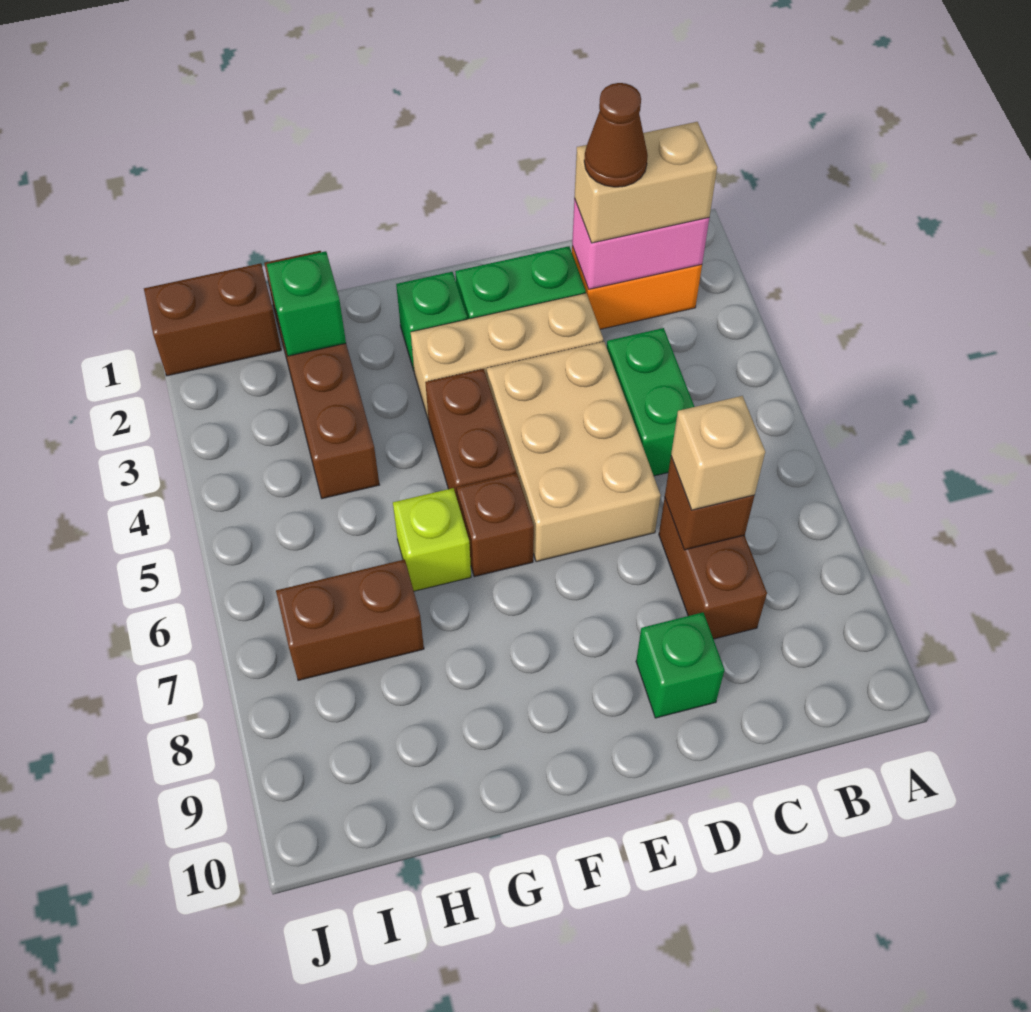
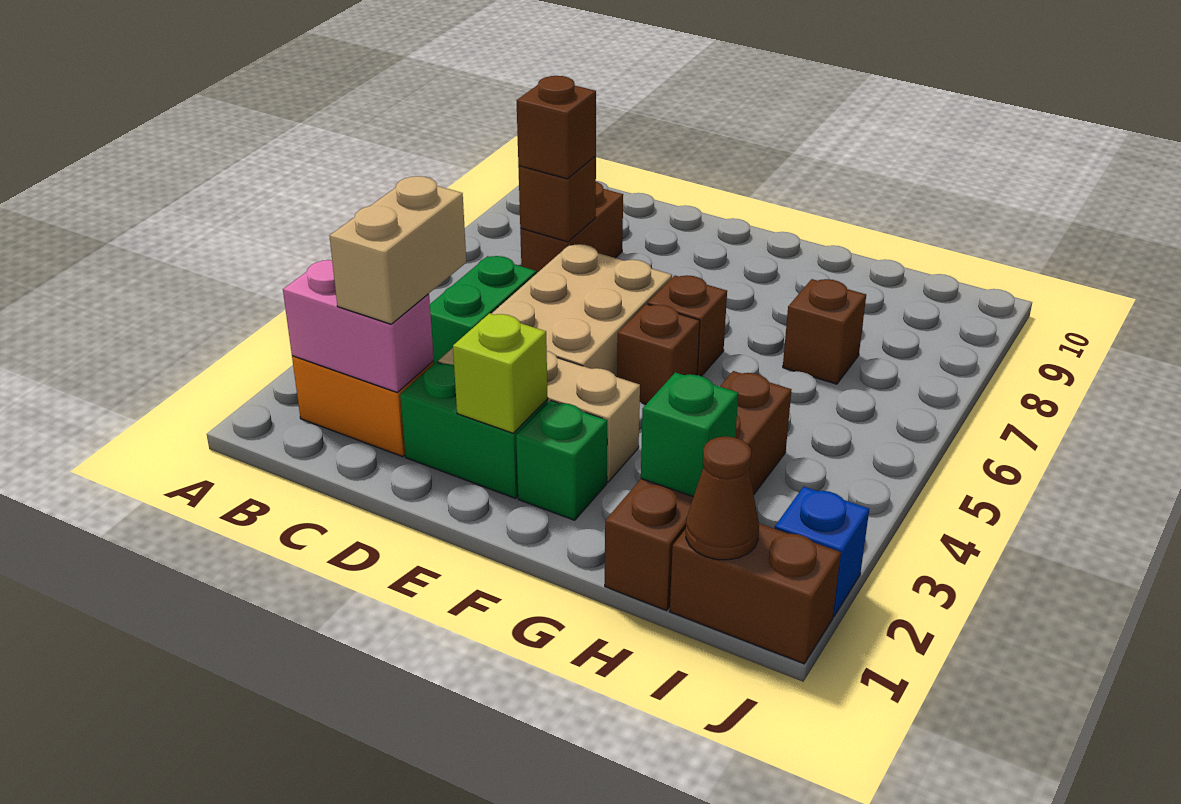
tan brick B2:C2 level 3 -> tan brick C2:C3 level 3
brown cone C2 level 4 -> brown cone I1 level 2
tan brick C7 level 3 -> brown brick C7 level 3
green brick D9 level 1 -> none
brown brick F4:F5 level 1 -> brown brick F5 level 1
lime brick G6 level 1 -> lime brick E2 level 2
brown brick H7:I7 level 1 -> brown brick H7 level 1
none -> blue brick J2 level 1

